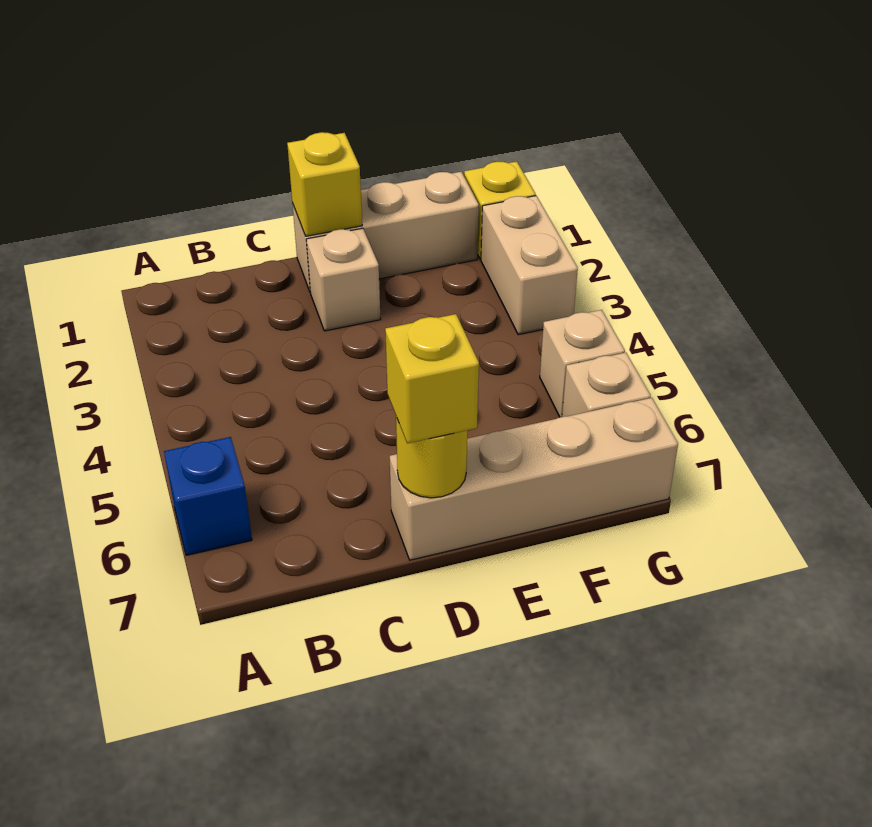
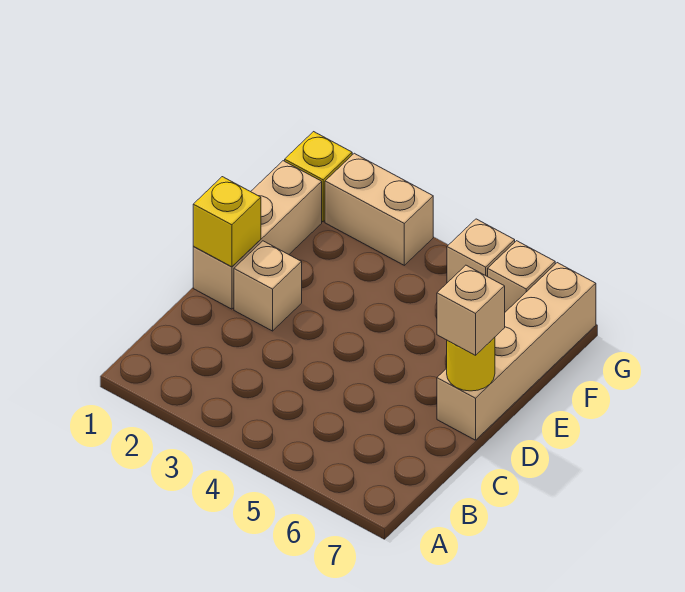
blue brick A6 level 1 -> none
yellow brick D7 level 3 -> tan brick D7 level 3

